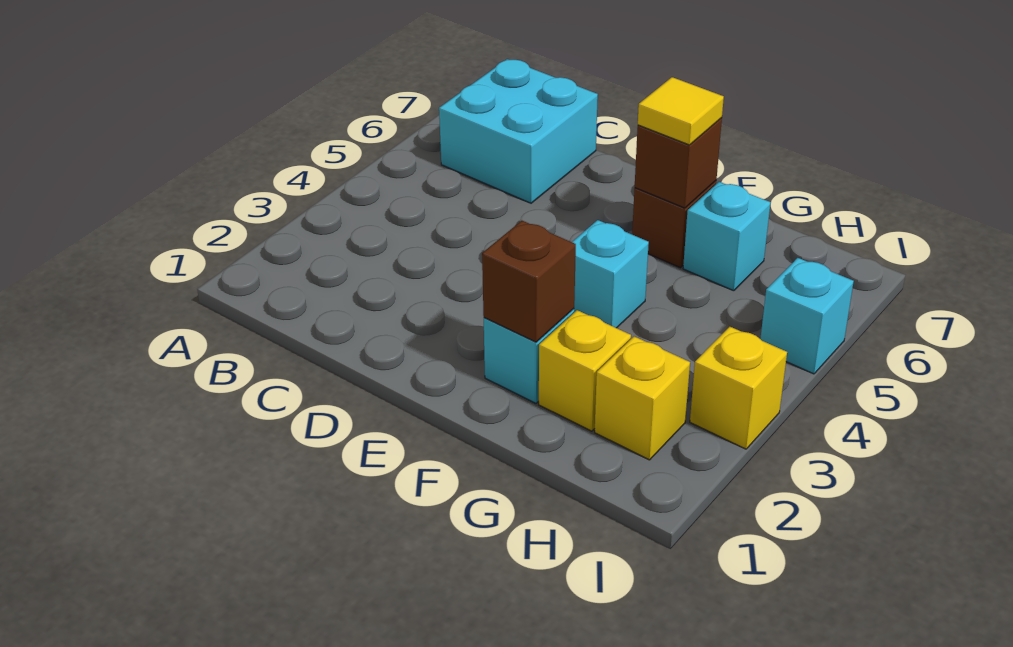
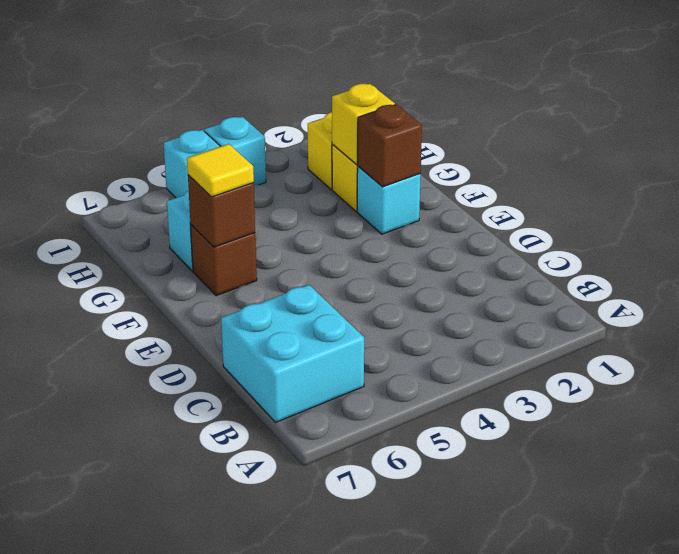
cyan brick F4 level 1 -> cyan brick I4 level 1
yellow brick I3 level 1 -> yellow brick G2 level 2

